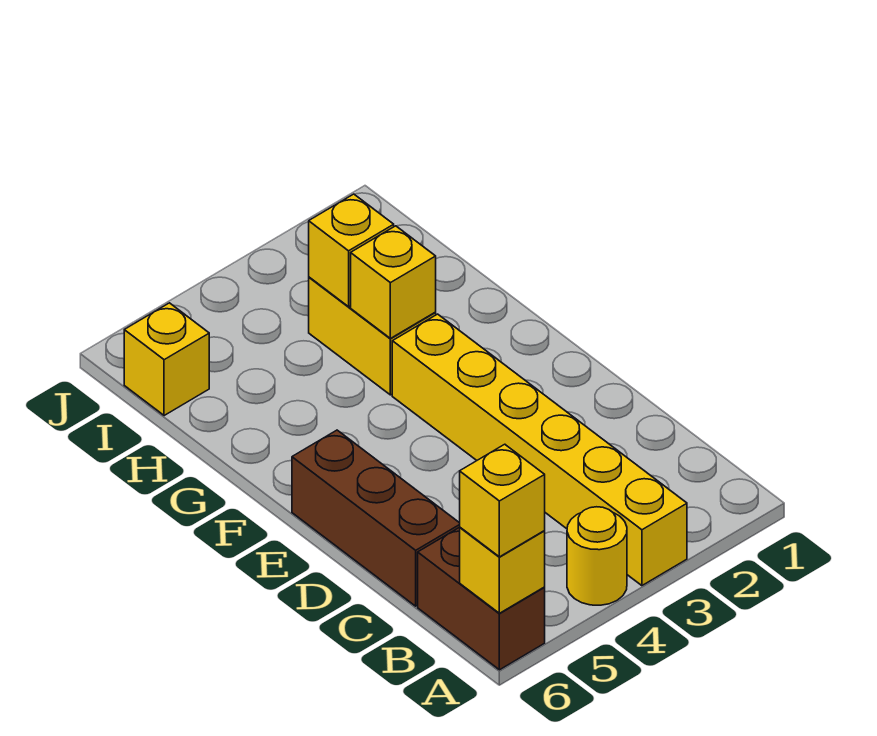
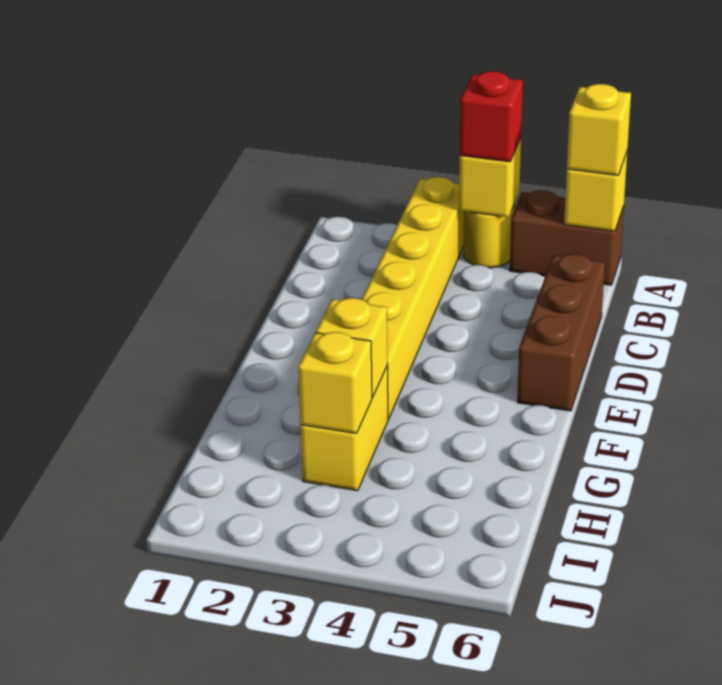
none -> red brick A4 level 3
brown brick A6:B6 level 1 -> brown brick A5:A6 level 1
yellow brick I6 level 1 -> yellow brick A4 level 2

